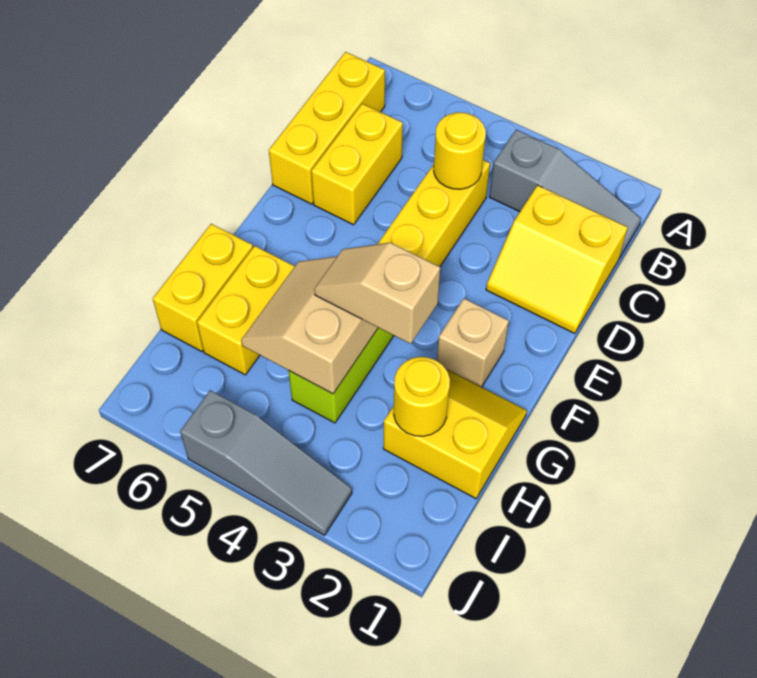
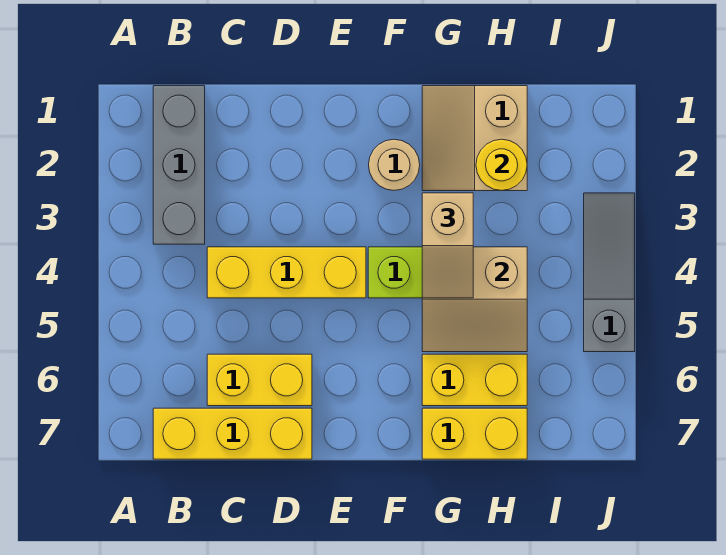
grey slope B1:B3 level 1 top 3 -> grey brick B1:B3 level 1
yellow slope C1:D2 level 1 top C -> none
yellow round brick C4 level 2 -> none
tan brick F2 level 1 -> tan round brick F2 level 1
yellow slope G1:H2 level 1 top H -> tan slope G1:H2 level 1 top H

